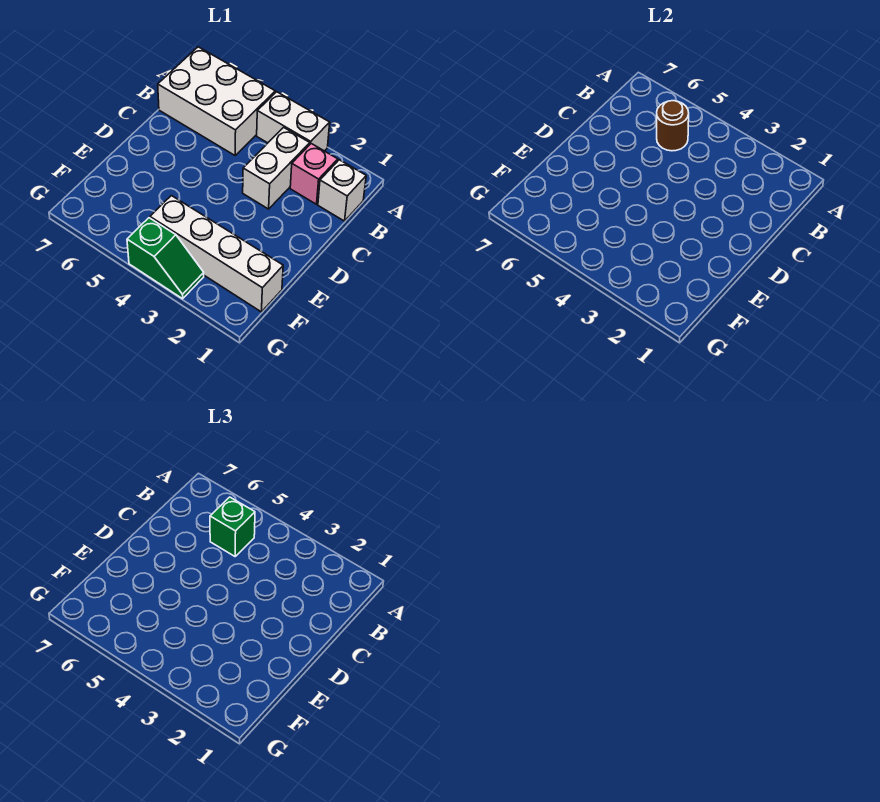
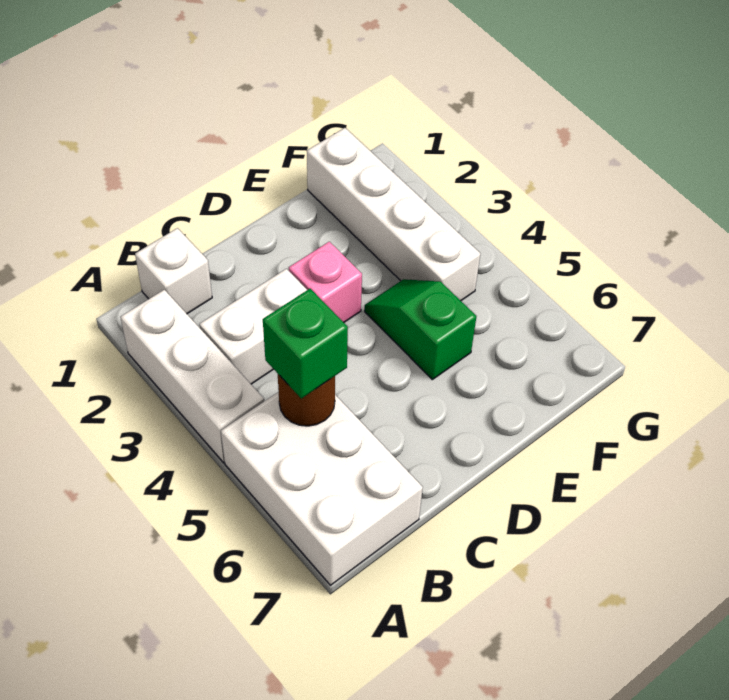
white brick A3:A4 level 1 -> white brick A2:A4 level 1
pink brick B2 level 1 -> pink brick D3 level 1
green slope G3:G4 level 1 top 4 -> green slope E4:E5 level 1 top 5

